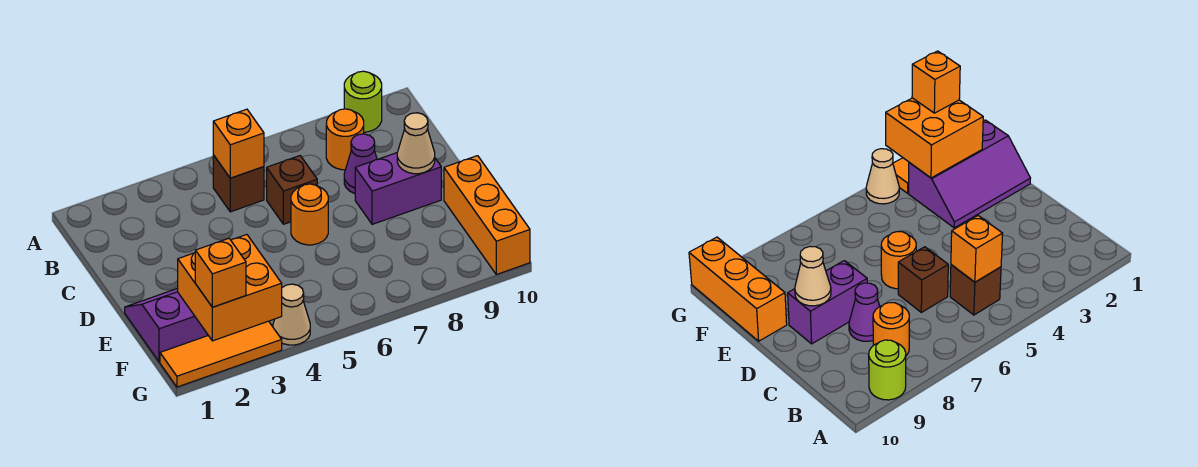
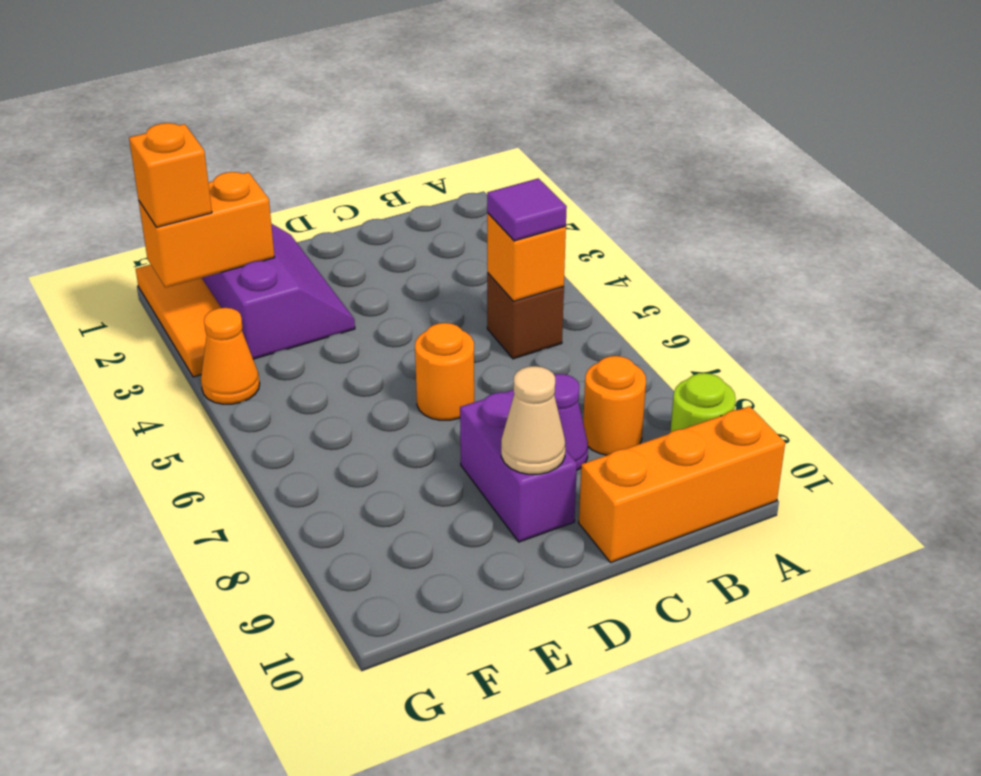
none -> purple tile B5 level 3
brown brick C6 level 1 -> none
orange brick E10:G10 level 1 -> orange brick A10:C10 level 1
orange brick F2:G3 level 2 -> orange brick F2:G2 level 2
tan cone G4 level 1 -> orange cone G4 level 1

